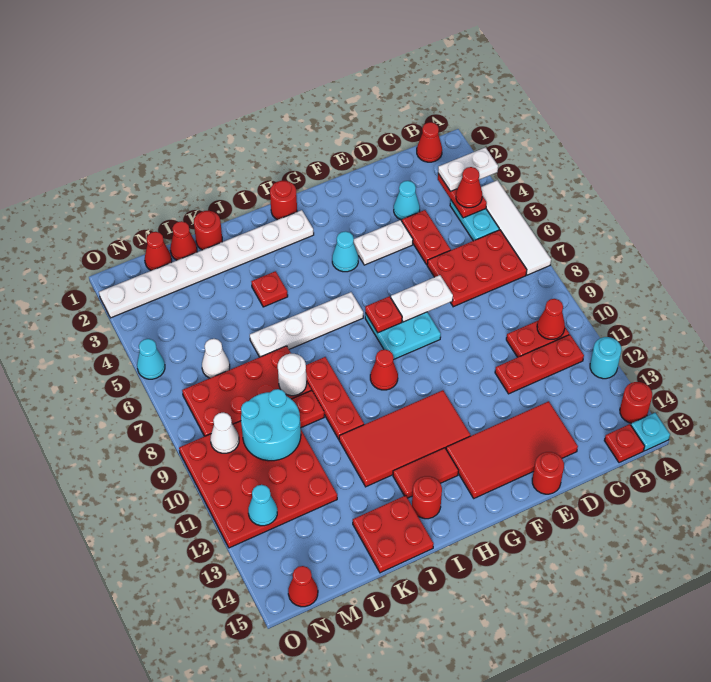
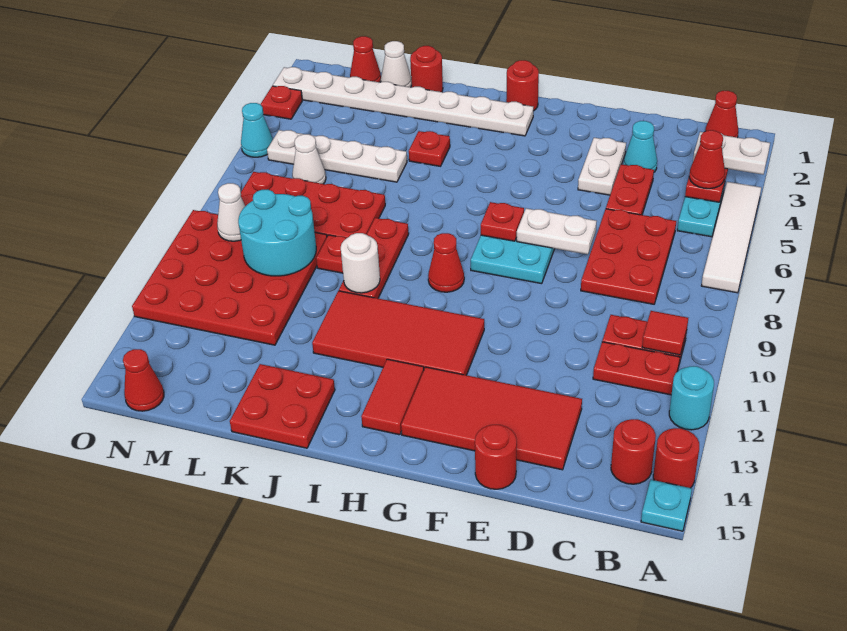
red plate B6:D7 level 1 -> red plate C6:D8 level 1
red cone B10 level 2 -> red tile B10 level 2
red plate B11:D11 level 1 -> red plate B11:C11 level 1
red plate B15 level 1 -> red plate O3 level 1
white plate E4:F4 level 1 -> white plate E3:E4 level 1
cyan cone G4 level 1 -> none
white plate H6:K6 level 1 -> white plate K5:N5 level 1
red tile H13:I13 level 1 -> red tile H13:H14 level 1
red round brick I14 level 1 -> red round brick B14 level 1
white round brick K8 level 2 -> white round brick J10 level 2
red cone L1 level 1 -> white cone L1 level 1
cyan cone N12 level 2 -> none

